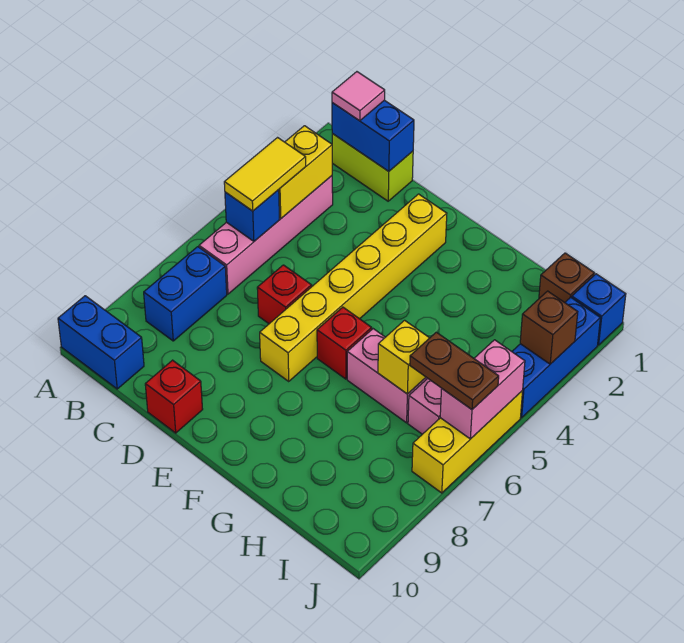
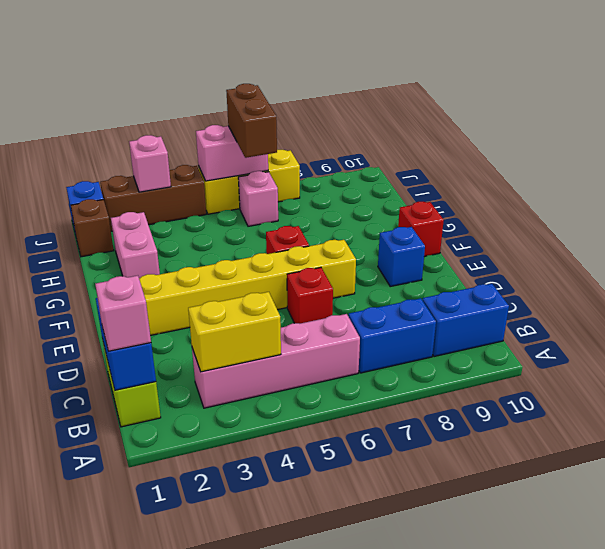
blue brick A10:B10 level 1 -> blue brick B9:B10 level 1
pink tile B1 level 3 -> pink brick B1 level 3
yellow tile B4:B5 level 3 -> none
blue brick B5 level 2 -> blue brick E9 level 1
red brick D10 level 1 -> red brick F10 level 1
pink brick G6:H6 level 1 -> pink brick G2:H2 level 1
yellow brick H6 level 2 -> none
brown plate I6:J6 level 3 -> brown brick I6:J6 level 3
blue brick J2:J4 level 1 -> brown brick J2:J4 level 1
brown brick J3 level 2 -> pink brick J3 level 2

